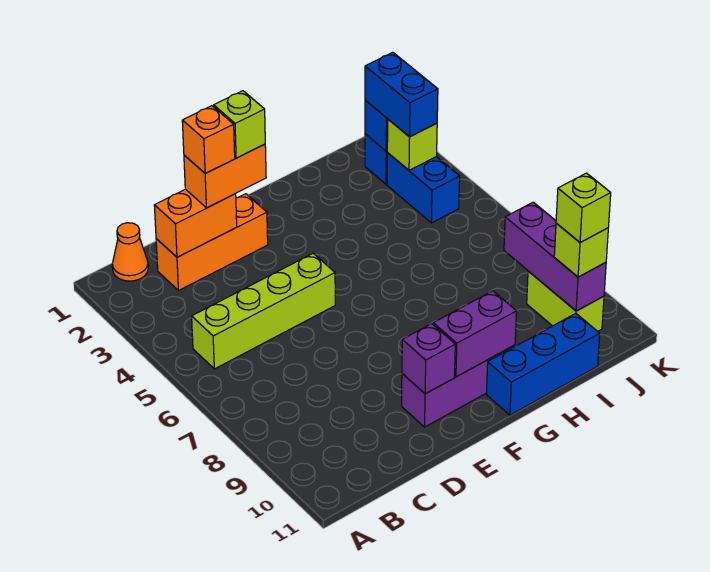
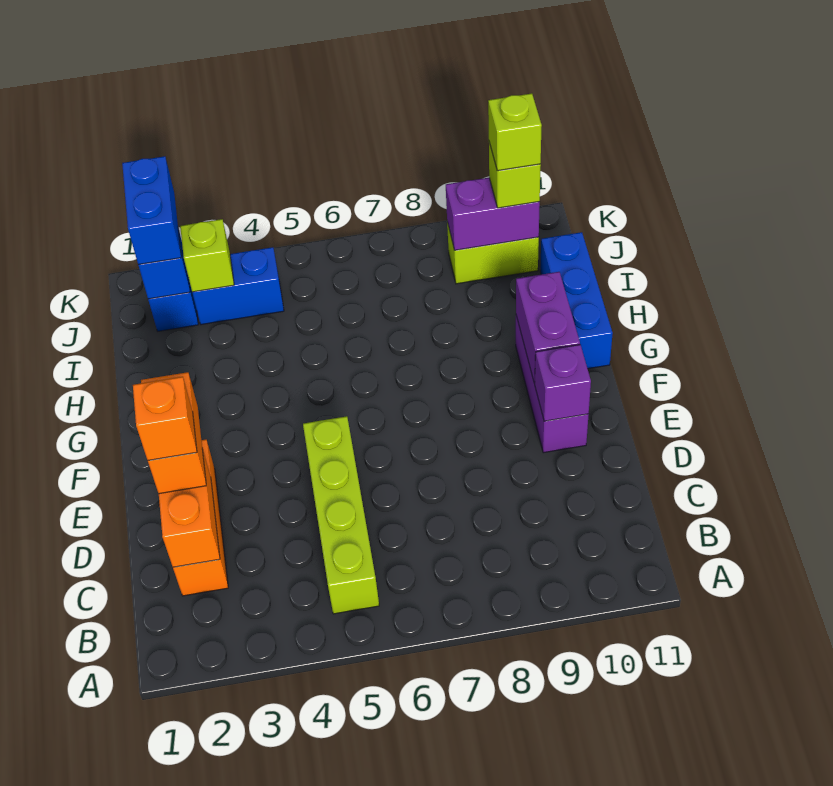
orange cone B1 level 1 -> none
lime brick E2 level 4 -> none
blue brick J2:J3 level 3 -> blue brick J2:K2 level 3
purple brick J8:J10 level 2 -> purple brick J9:J10 level 2

